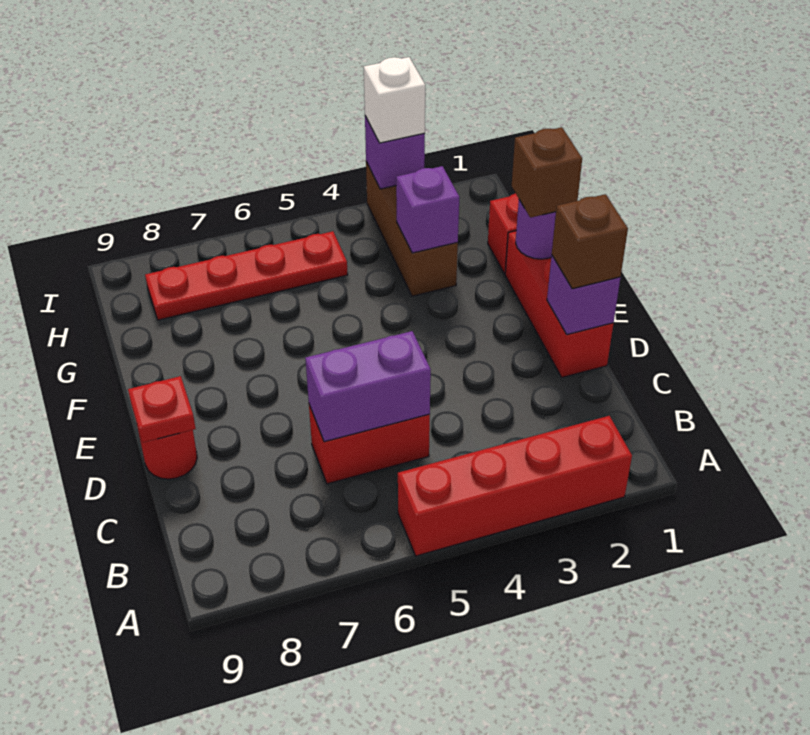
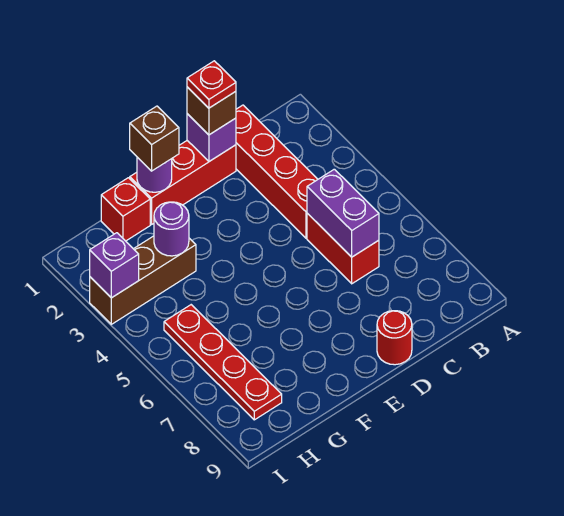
red brick A2:A5 level 1 -> red brick C1:C4 level 1
red plate D9 level 2 -> red plate D1 level 4
purple brick G3 level 2 -> purple round brick G3 level 2
white brick I3 level 3 -> none

